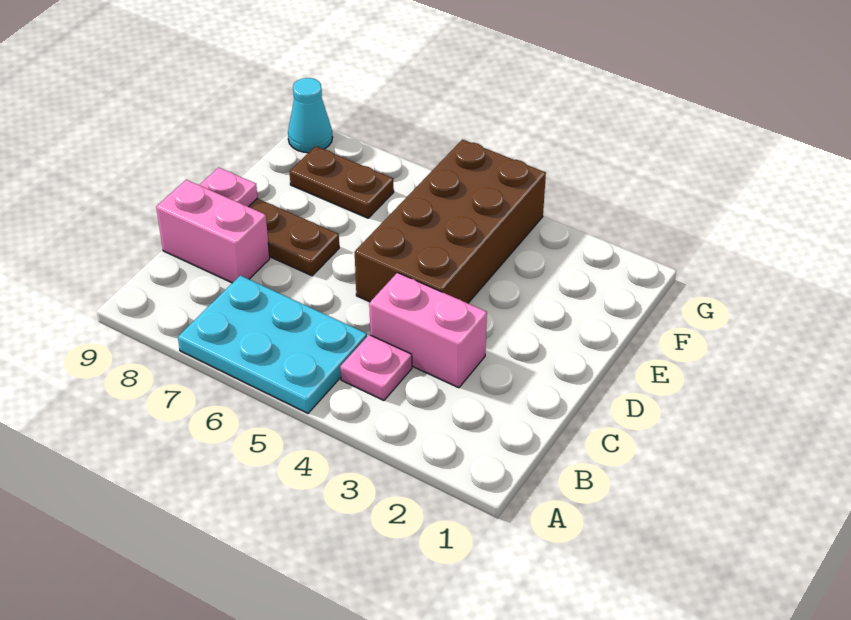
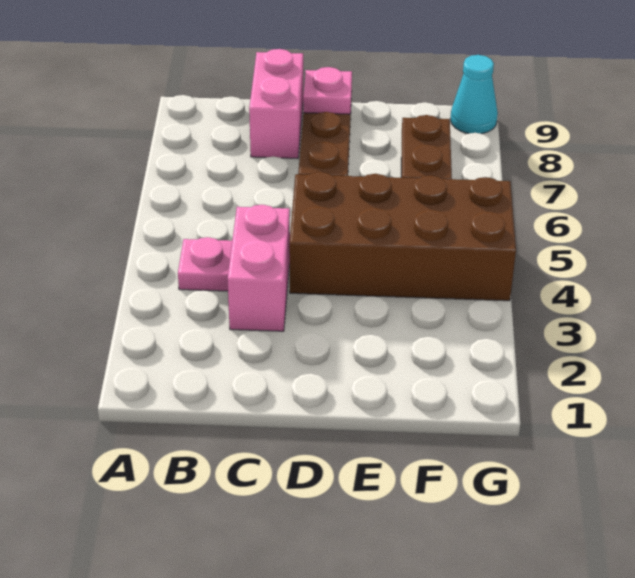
cyan plate A5:B7 level 1 -> none

